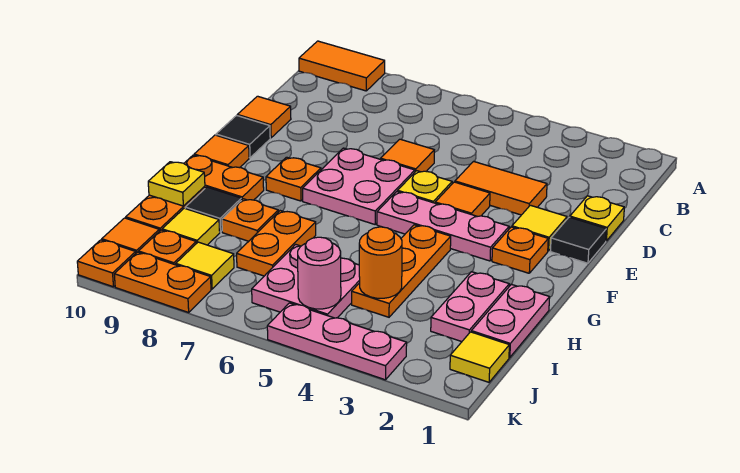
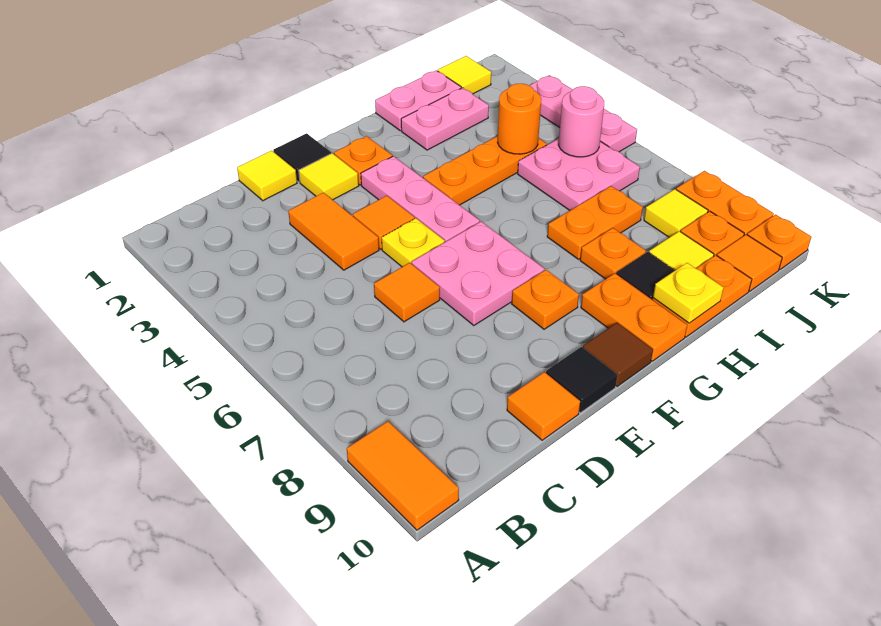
yellow plate D1 level 1 -> yellow tile D1 level 1
orange tile F10 level 1 -> brown tile F10 level 1

